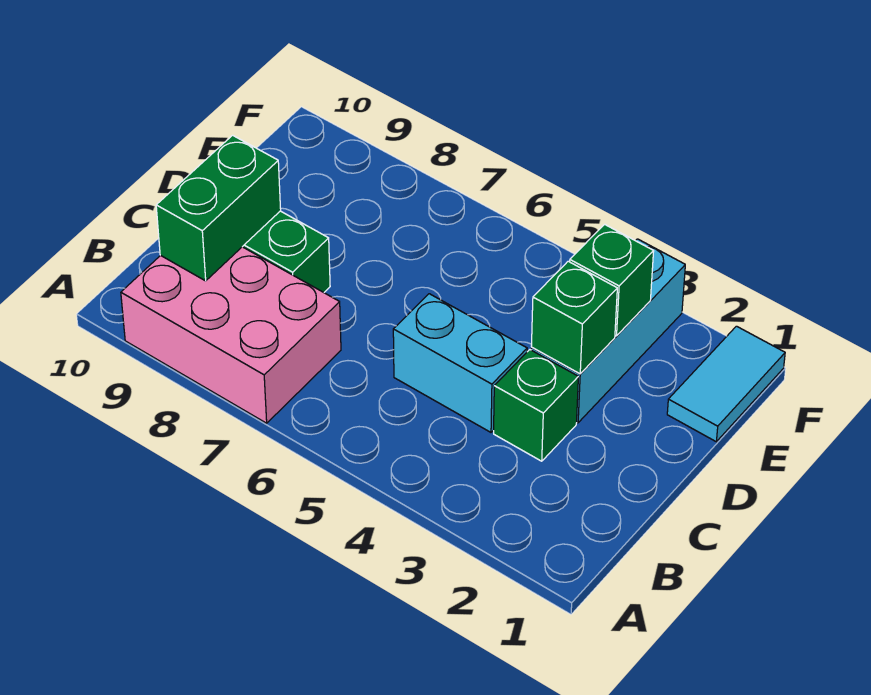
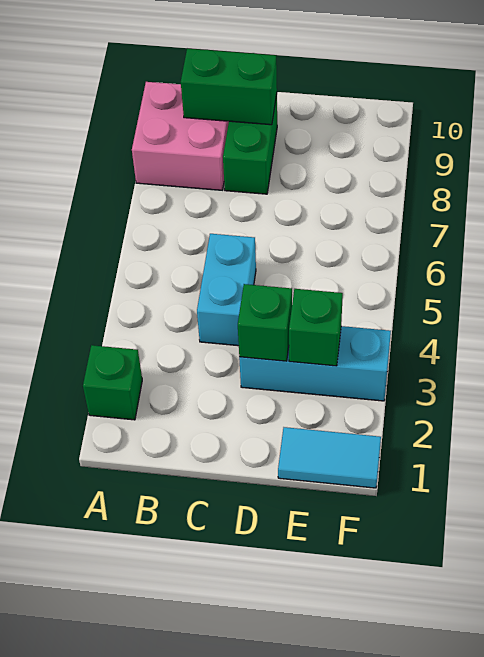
pink brick A7:B9 level 1 -> pink brick A8:B9 level 1
green brick C3 level 1 -> green brick A2 level 1

